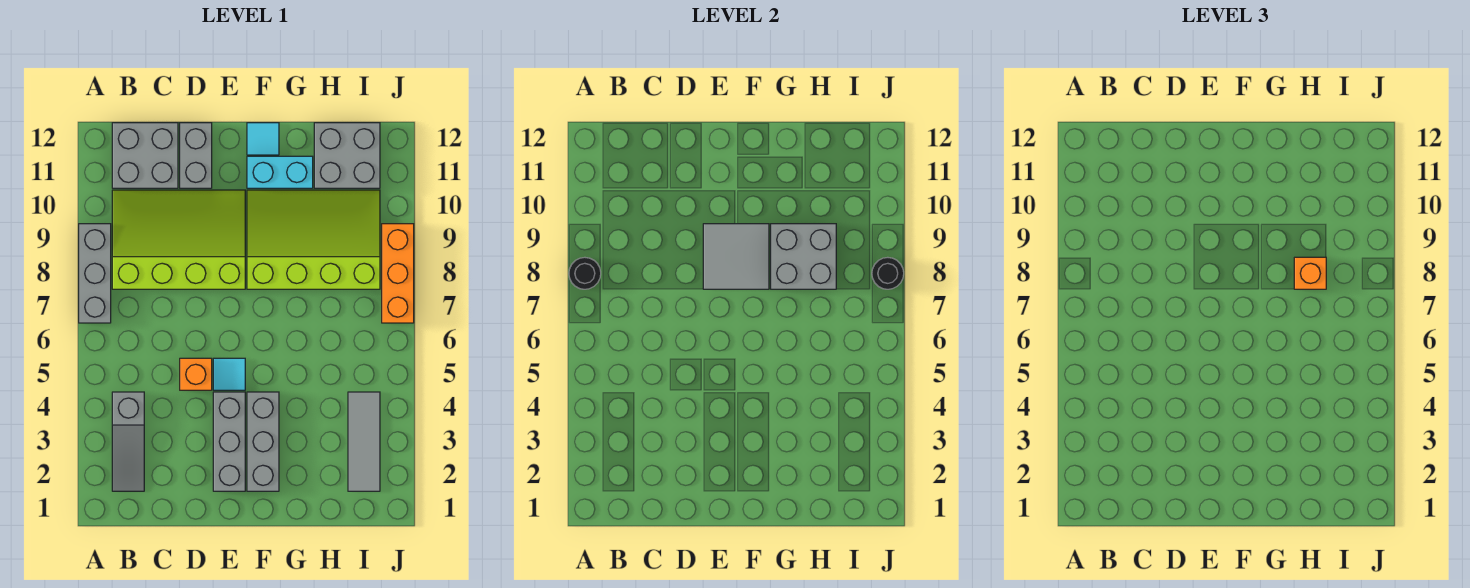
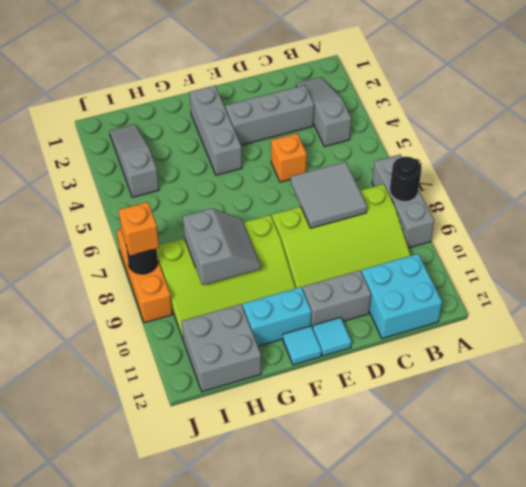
grey brick B11:C12 level 1 -> cyan brick B11:C12 level 1
grey brick D11:D12 level 1 -> grey brick D11:E11 level 1
grey brick E2:E4 level 1 -> grey brick C3:E3 level 1
cyan tile E5 level 1 -> cyan tile E12 level 1
grey tile E8:F9 level 2 -> grey tile C7:D8 level 2
grey brick G8:H9 level 2 -> grey slope G8:H9 level 2 top H
orange brick H8 level 3 -> orange brick J8 level 3
grey tile I2:I4 level 1 -> grey slope I2:I4 level 1 top 4

